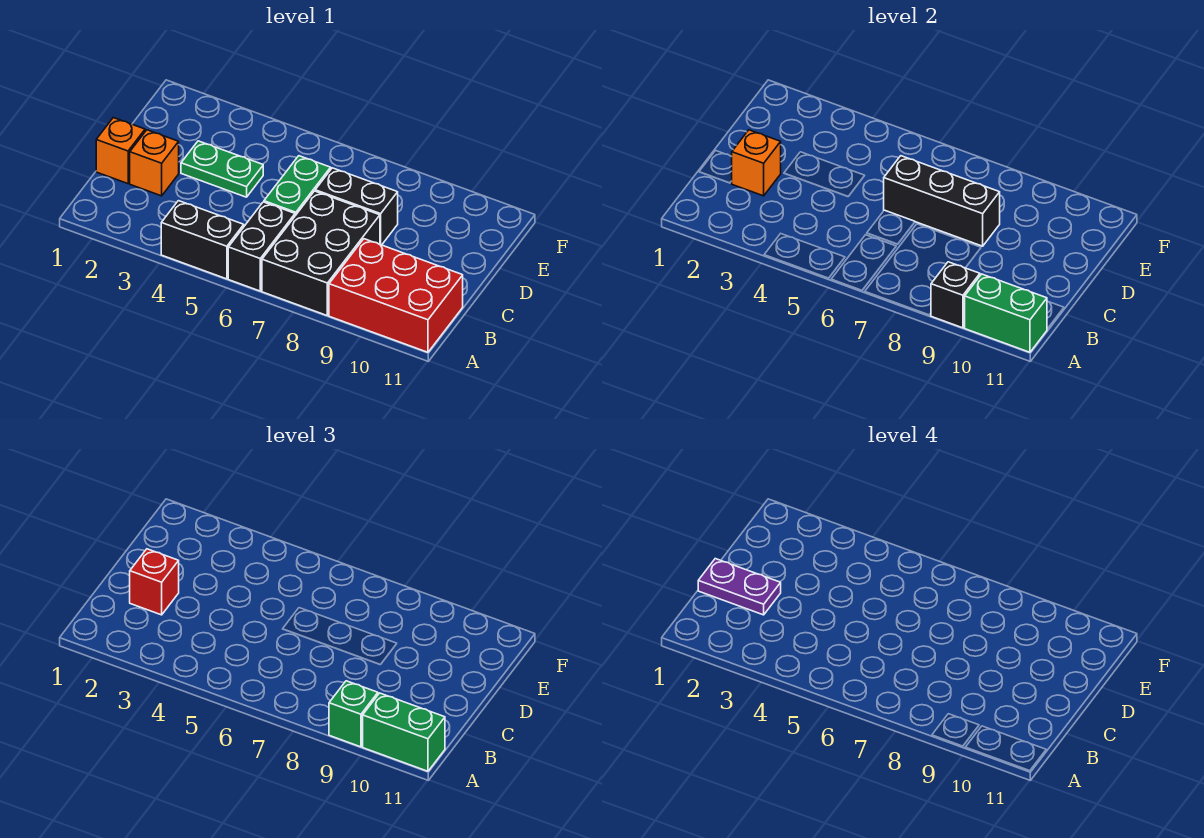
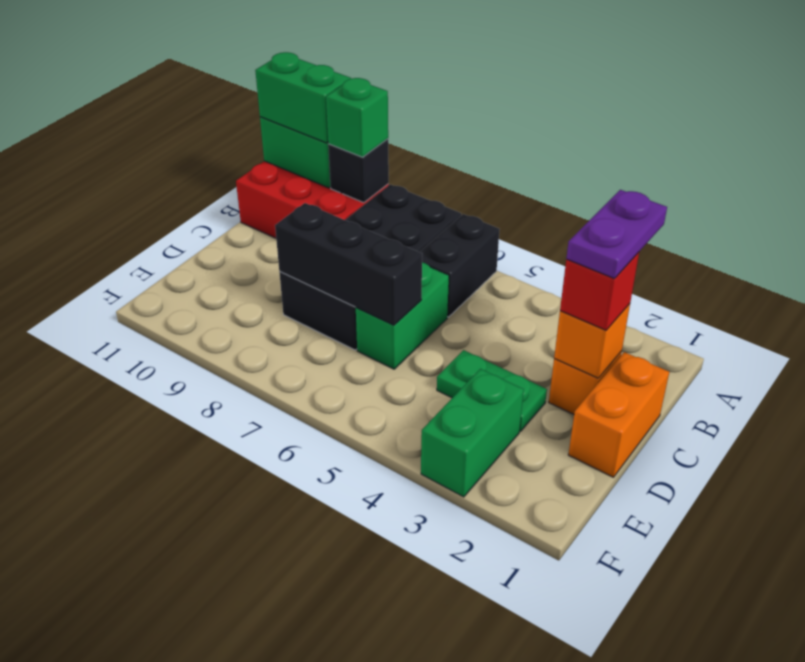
black brick A4:A5 level 1 -> none
orange brick C1 level 1 -> orange brick C1:D1 level 1
purple plate C1:C2 level 4 -> purple plate B2:C2 level 4
none -> green brick E3:F3 level 1

